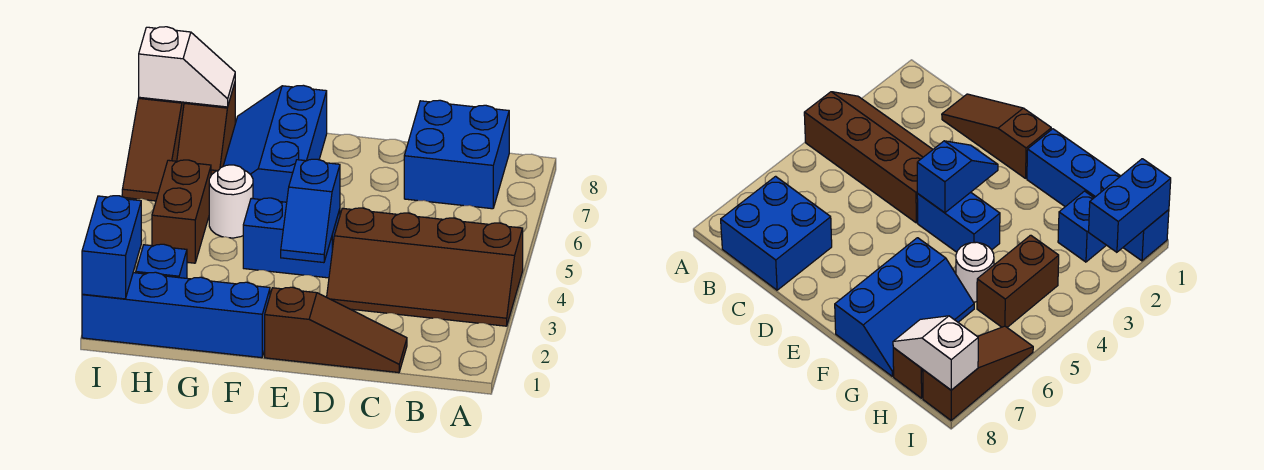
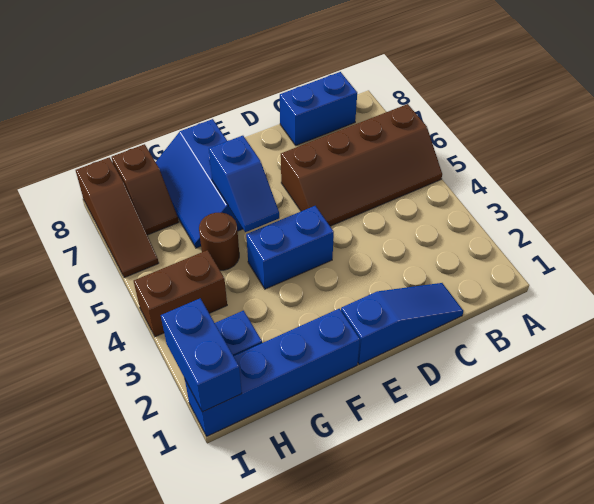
brown slope A3:D4 level 1 top 4 -> brown slope A5:D6 level 1 top 6
blue brick B7:C8 level 1 -> blue brick B8:C8 level 1
brown slope C1:E1 level 1 top E -> blue slope C1:E1 level 1 top E
blue slope E3:E4 level 2 top 4 -> blue slope F5:F6 level 2 top 6
white round brick G5 level 1 -> brown round brick G5 level 1
brown brick H4:H5 level 1 -> brown brick H4:I4 level 1
white slope H8:I8 level 2 top I -> none

